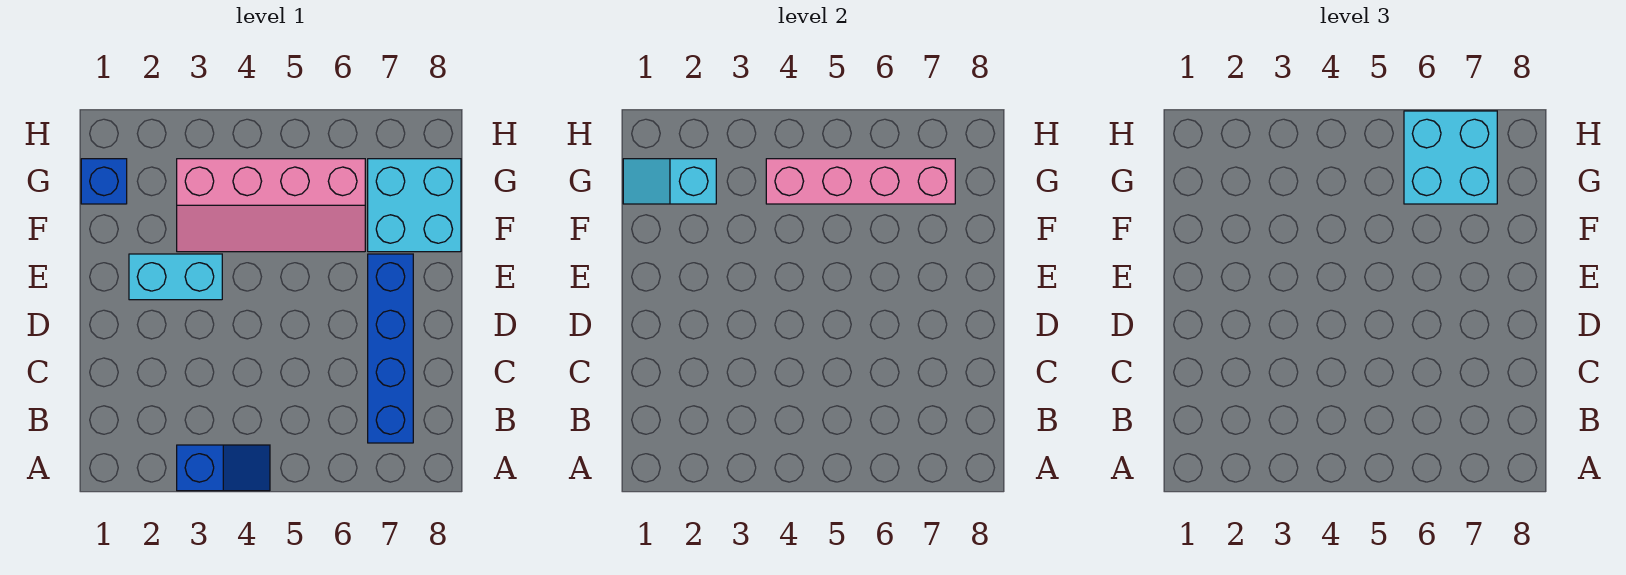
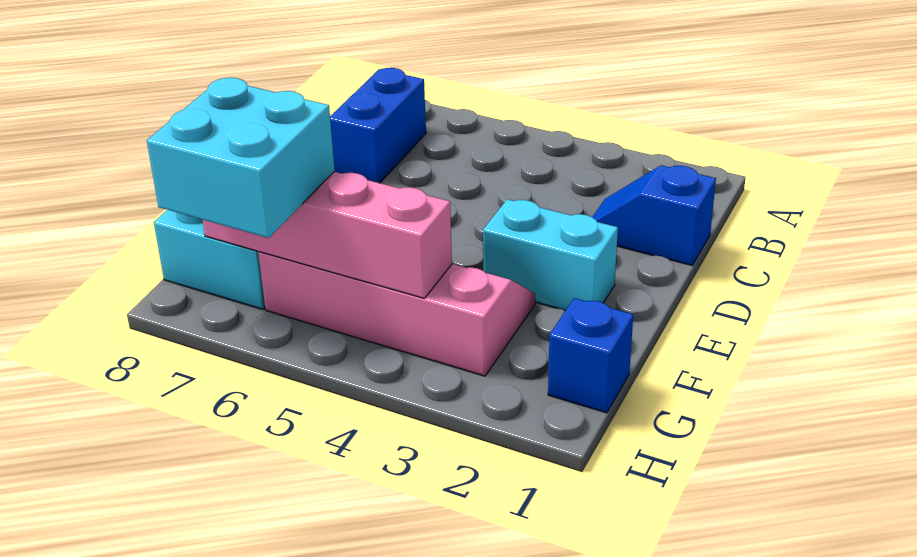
blue slope A3:A4 level 1 top 3 -> blue slope C1:C2 level 1 top 1
blue brick B7:E7 level 1 -> blue brick B7:C7 level 1
cyan slope G1:G2 level 2 top 2 -> none

